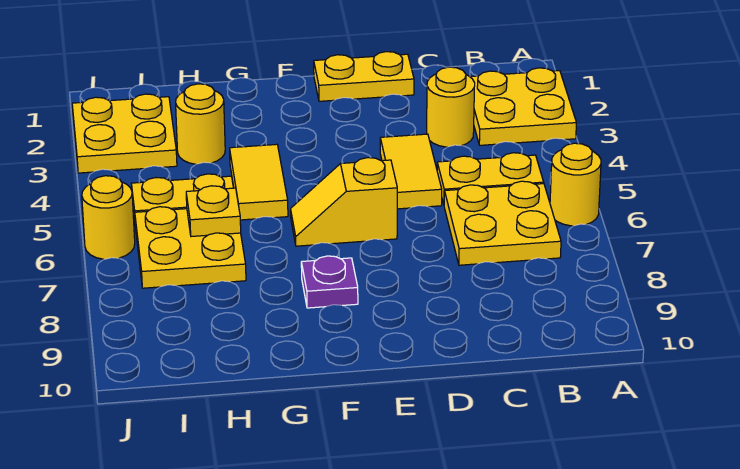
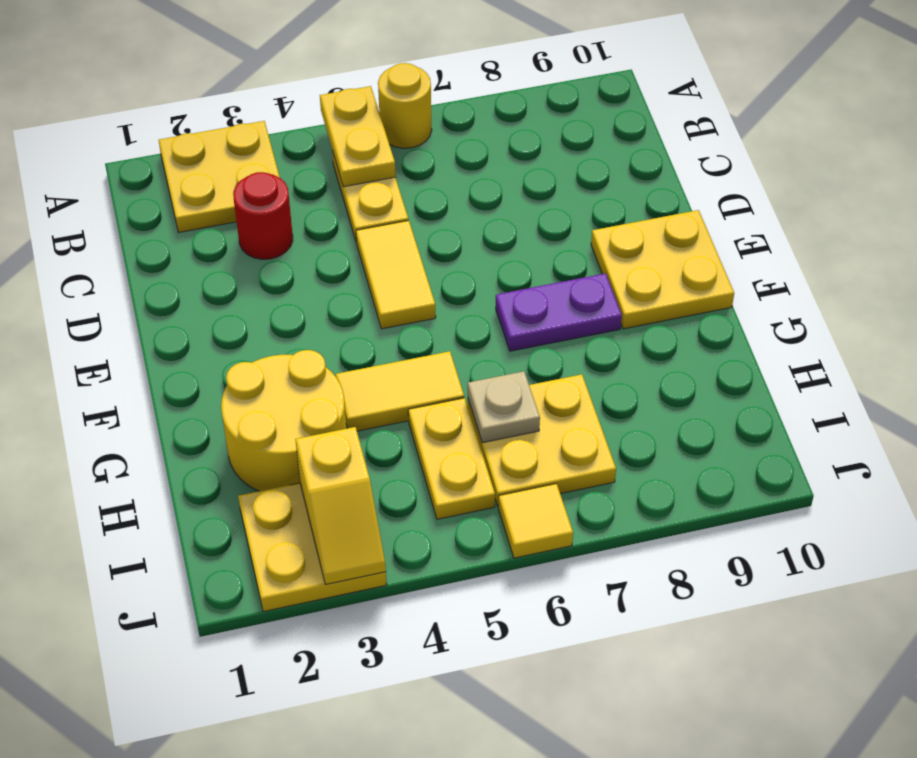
yellow plate B6:C7 level 1 -> yellow plate E9:F10 level 1
yellow round brick C3 level 1 -> red round brick C3 level 1
yellow plate D1:E1 level 1 -> yellow plate A5:B5 level 2
yellow tile D4:D5 level 1 -> yellow tile D5:E5 level 1
yellow slope E6:F6 level 1 top E -> yellow slope I3:J3 level 2 top I
purple plate F8 level 1 -> purple plate F7:F8 level 1
yellow round brick H3 level 1 -> yellow round brick G2:H3 level 1
yellow plate H6 level 2 -> tan plate H6 level 2
yellow round brick J6 level 1 -> yellow tile J6 level 1

